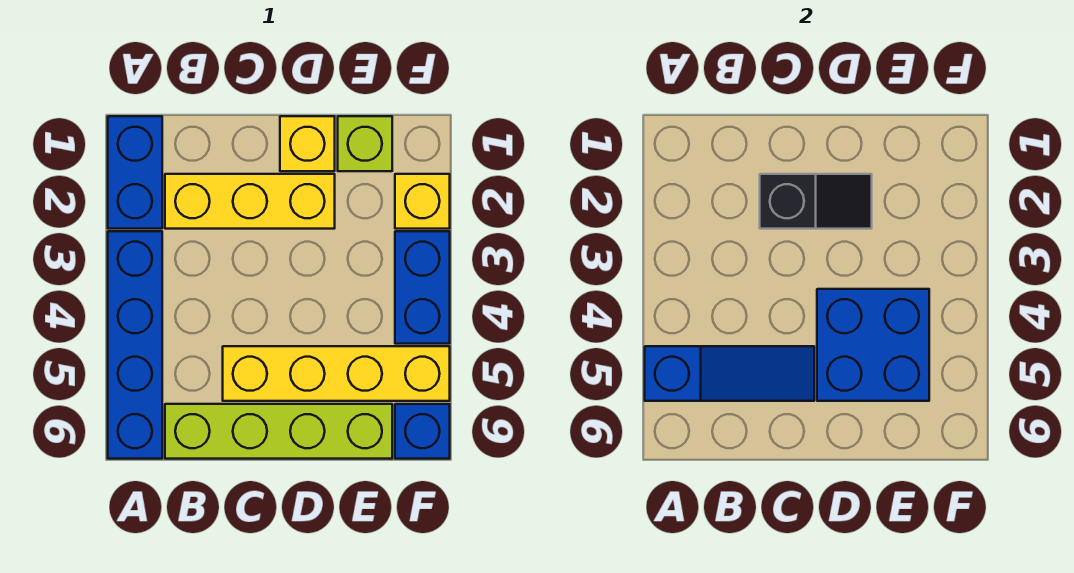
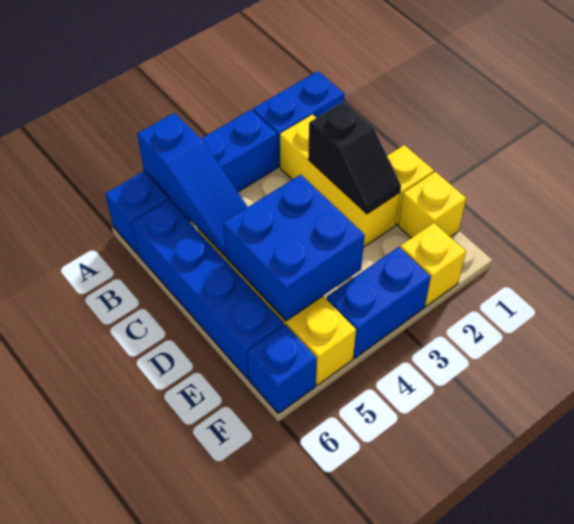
lime brick B6:E6 level 1 -> blue brick B6:E6 level 1
lime brick E1 level 1 -> yellow brick E1 level 1

